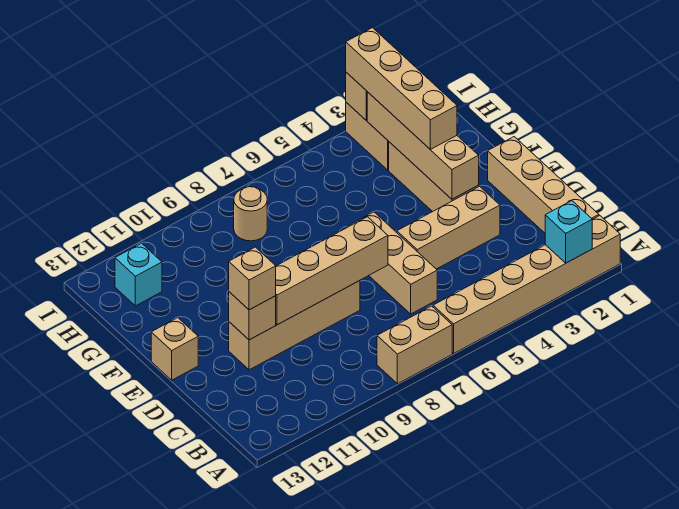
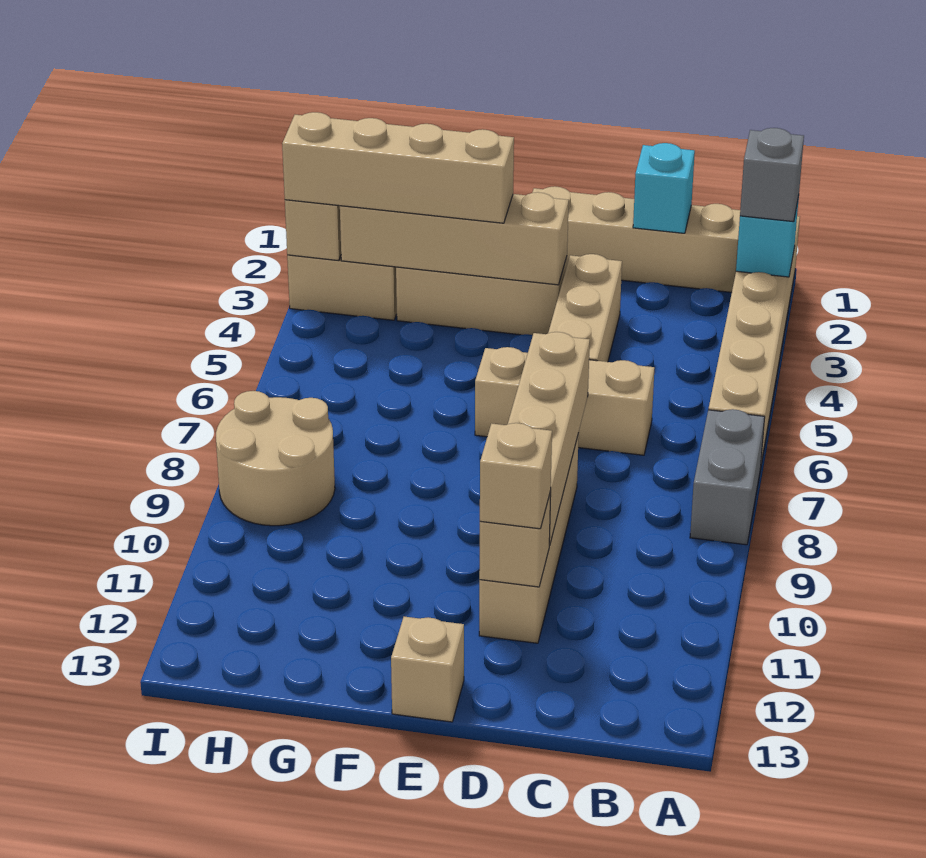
none -> grey brick A2 level 3
tan brick A7:A8 level 1 -> grey brick A7:A8 level 1
tan round brick H8 level 1 -> tan round brick H8:I9 level 1
cyan brick H12 level 1 -> cyan brick C1 level 2

